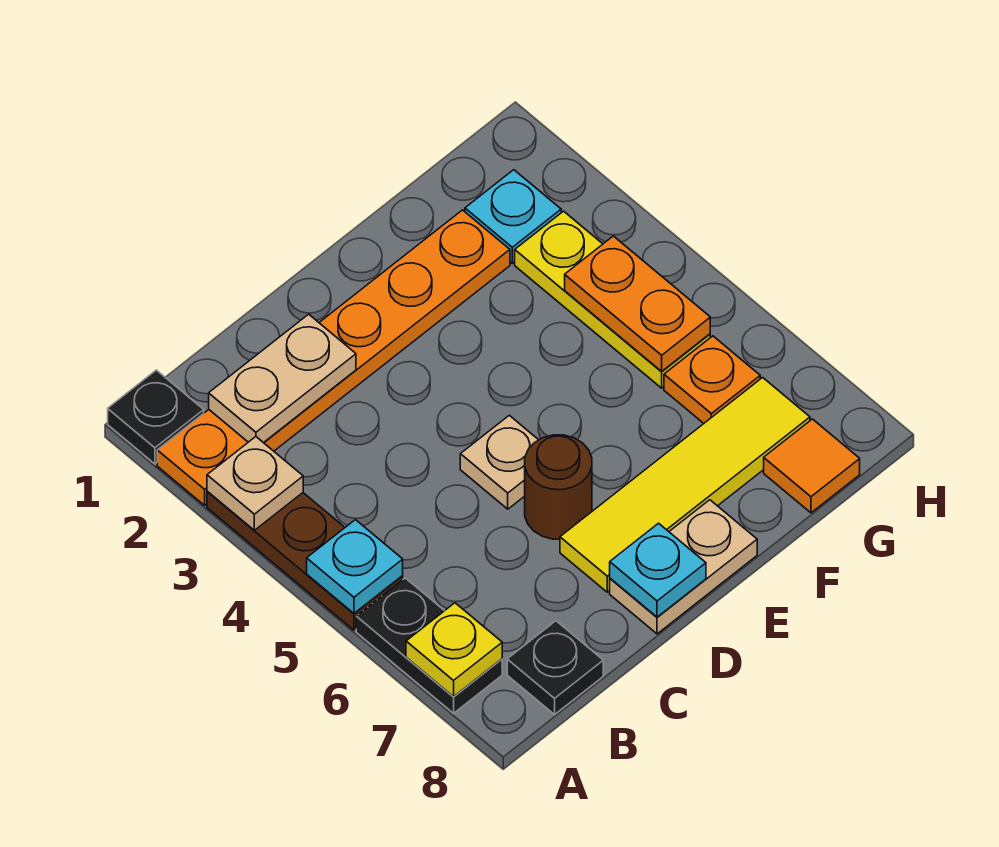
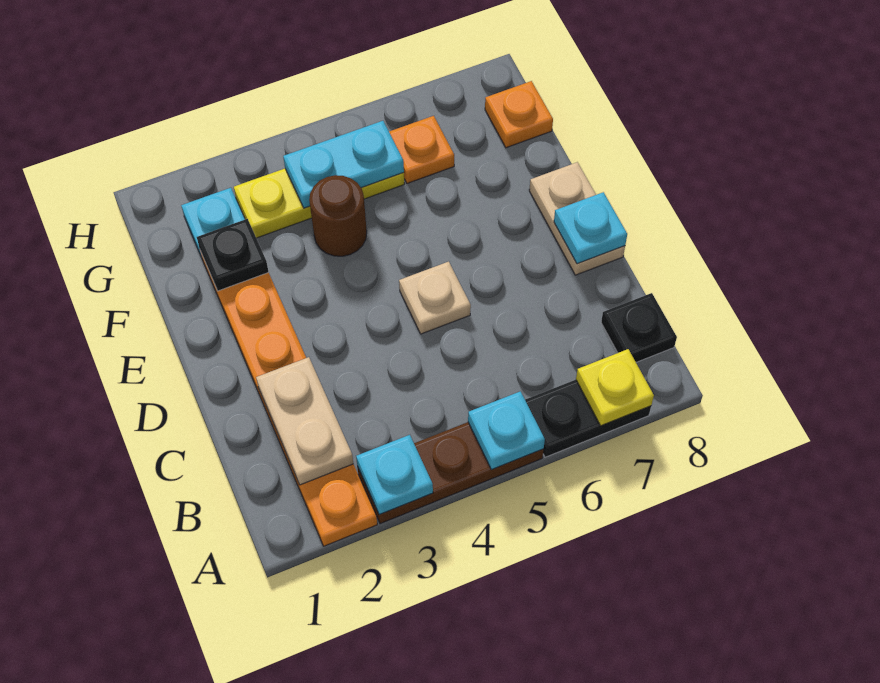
black plate A1 level 1 -> black plate F2 level 2
tan plate A3 level 2 -> cyan plate A3 level 2
brown round brick D6 level 1 -> brown round brick F4 level 1
yellow tile D7:G7 level 1 -> none
orange plate G4:G5 level 2 -> cyan plate G4:G5 level 2
orange tile G8 level 1 -> orange plate G8 level 1

